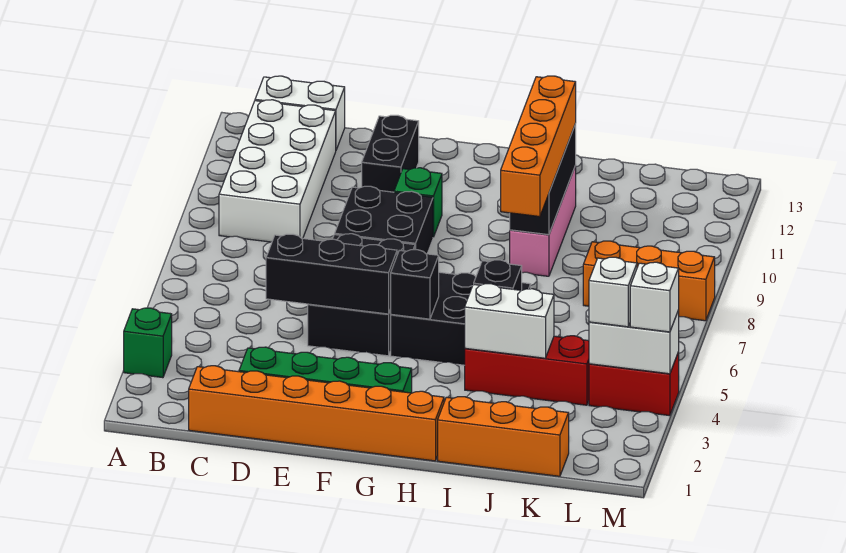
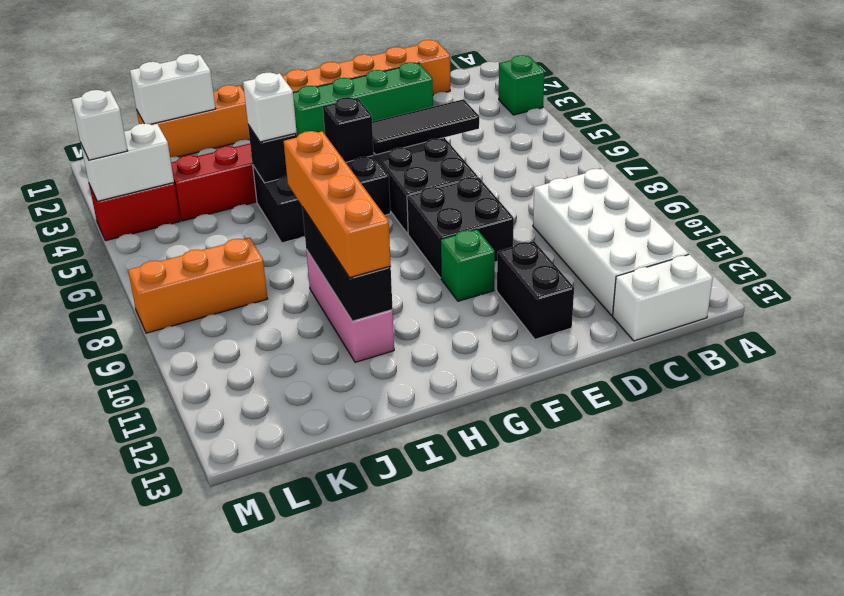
black brick D5:F5 level 2 -> black tile D5:F5 level 2
white brick I4:J4 level 2 -> white brick J1:K1 level 2
white brick L4 level 3 -> white brick I5 level 3

